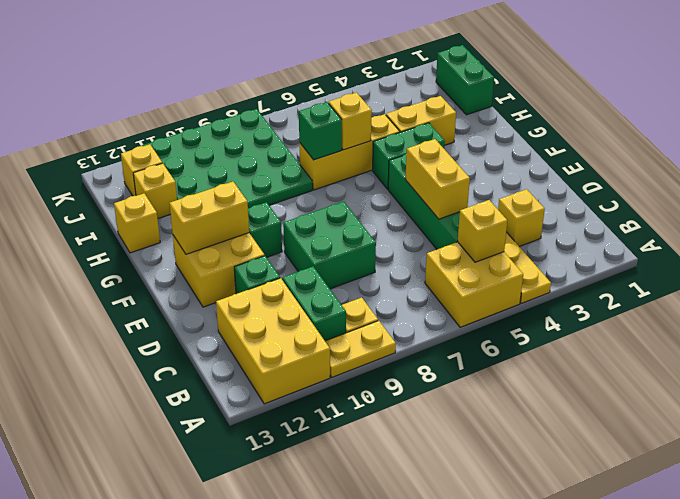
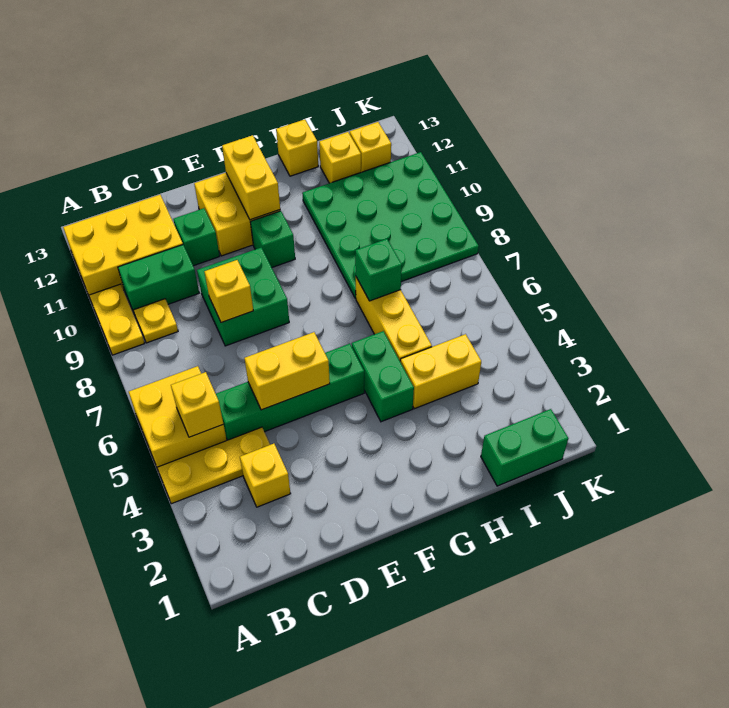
yellow brick H3:H4 level 1 -> yellow brick H4:I4 level 1
yellow brick H6 level 2 -> yellow brick D8 level 2

